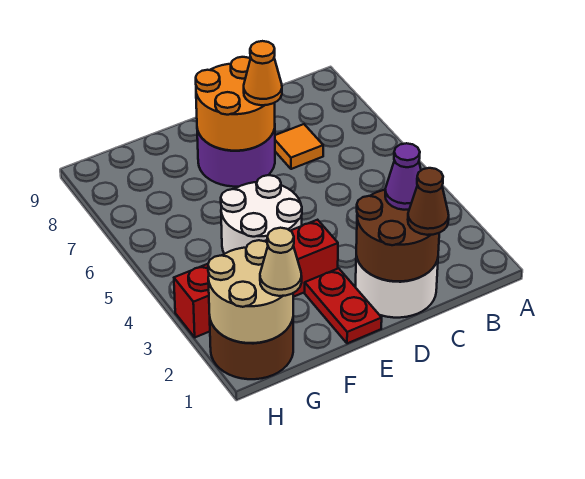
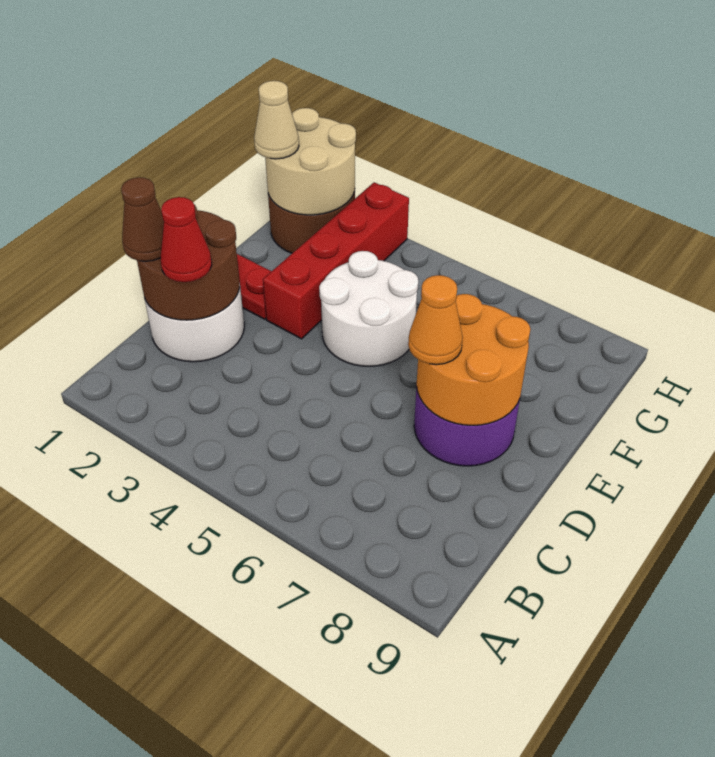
purple cone C2 level 3 -> red cone C2 level 3
orange tile C7 level 1 -> none

